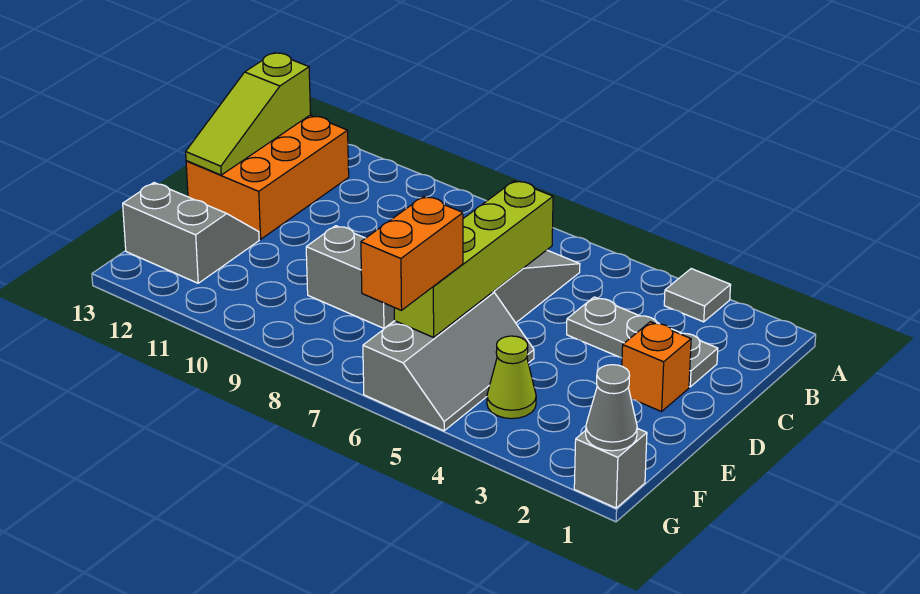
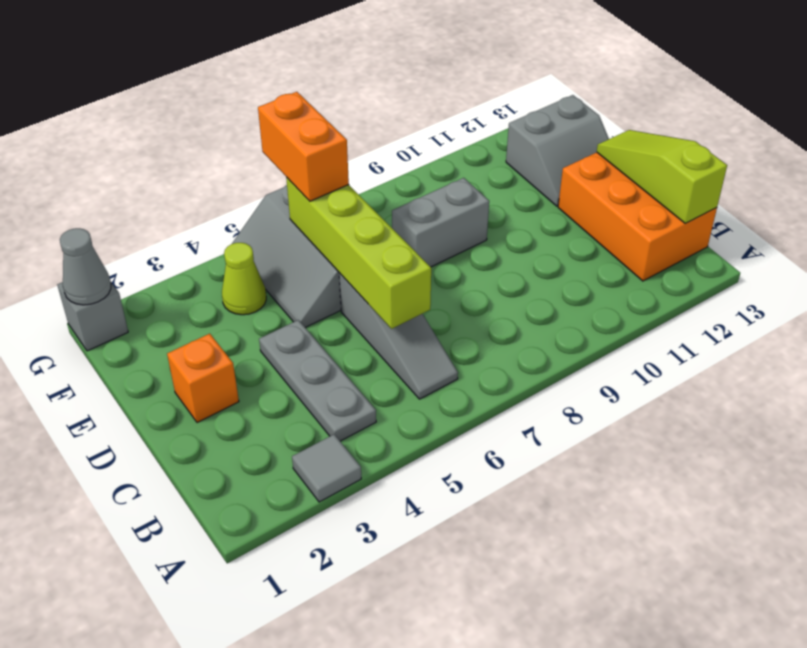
grey plate C2:C4 level 1 -> grey plate B4:D4 level 1

